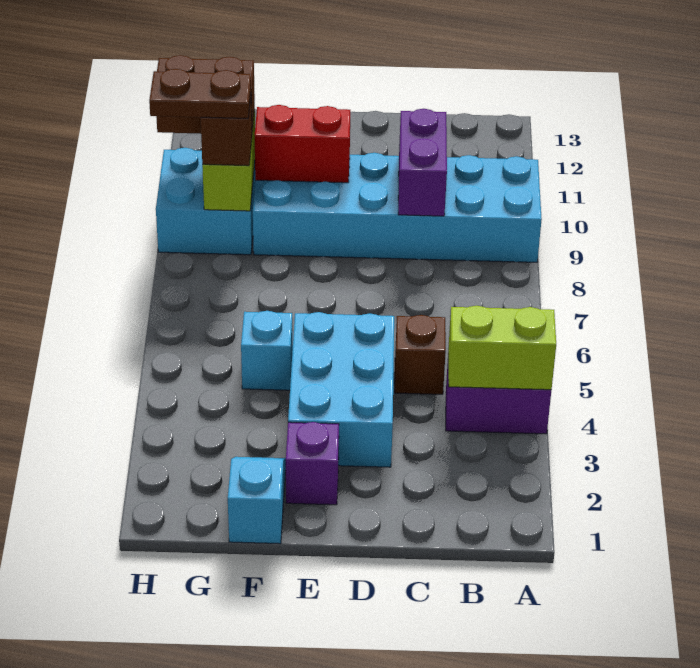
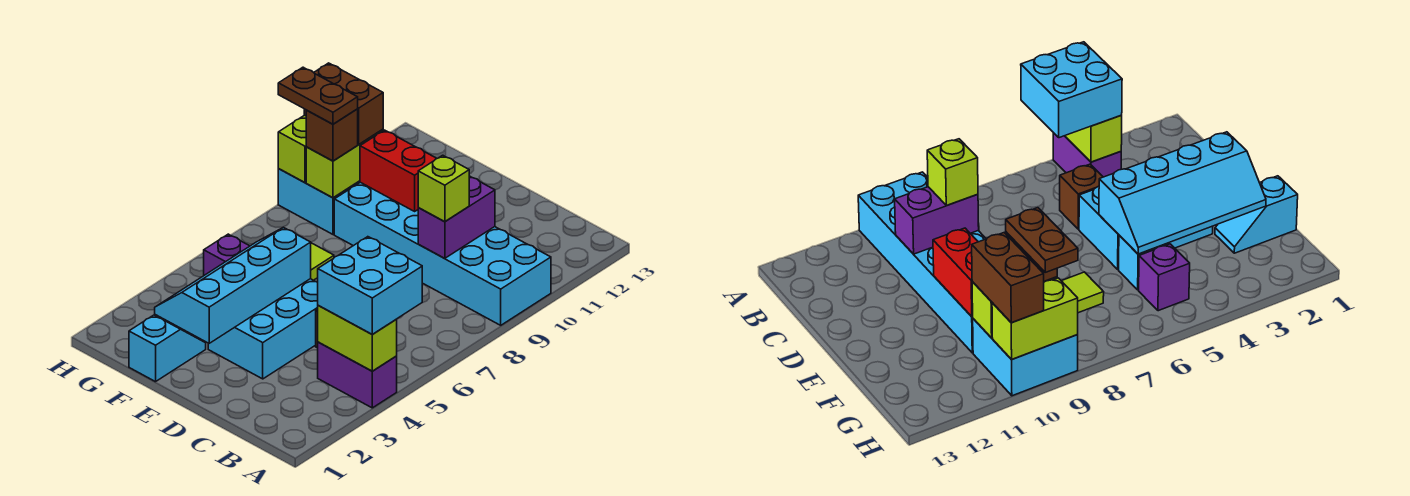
none -> cyan brick A4:B5 level 3
none -> lime brick C9 level 3
purple brick E2 level 1 -> purple brick G5 level 1
none -> cyan slope E2:F5 level 2 top E
none -> lime tile F7 level 1
none -> lime brick H9:H10 level 2

